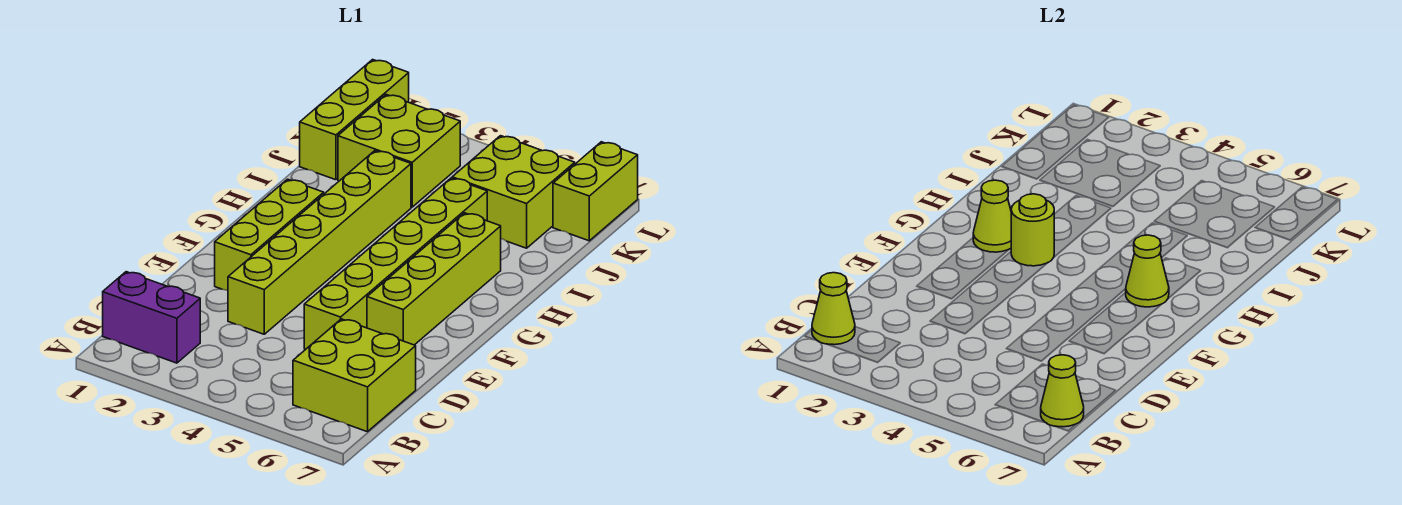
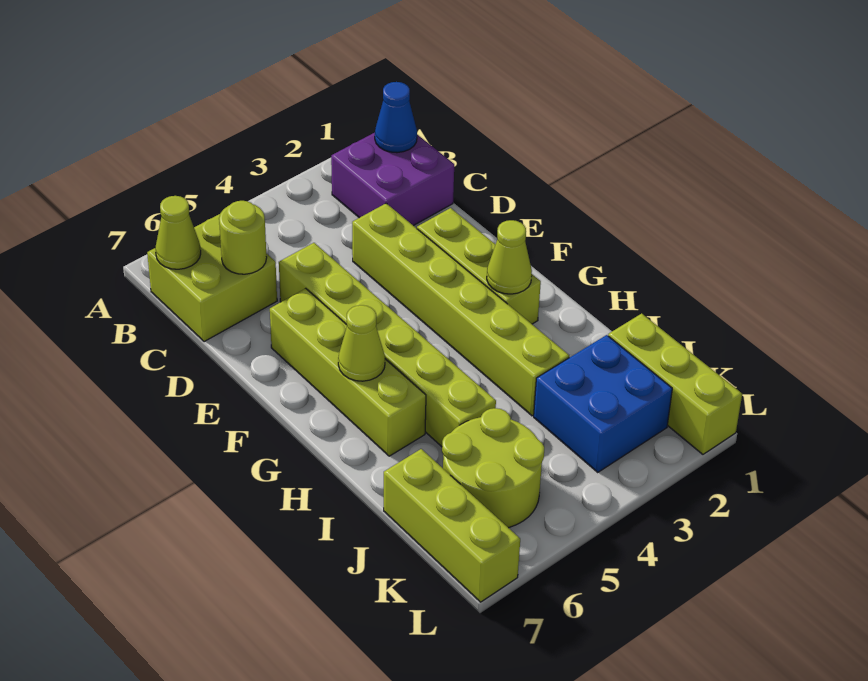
purple brick B1:B2 level 1 -> purple brick B1:C2 level 1
lime cone B1 level 2 -> blue cone B1 level 2
lime round brick G3 level 2 -> lime round brick C6 level 2
lime brick J2:K3 level 1 -> blue brick J2:K3 level 1
lime brick J5:K6 level 1 -> lime round brick J5:K6 level 1
lime brick K7:L7 level 1 -> lime brick J7:L7 level 1

